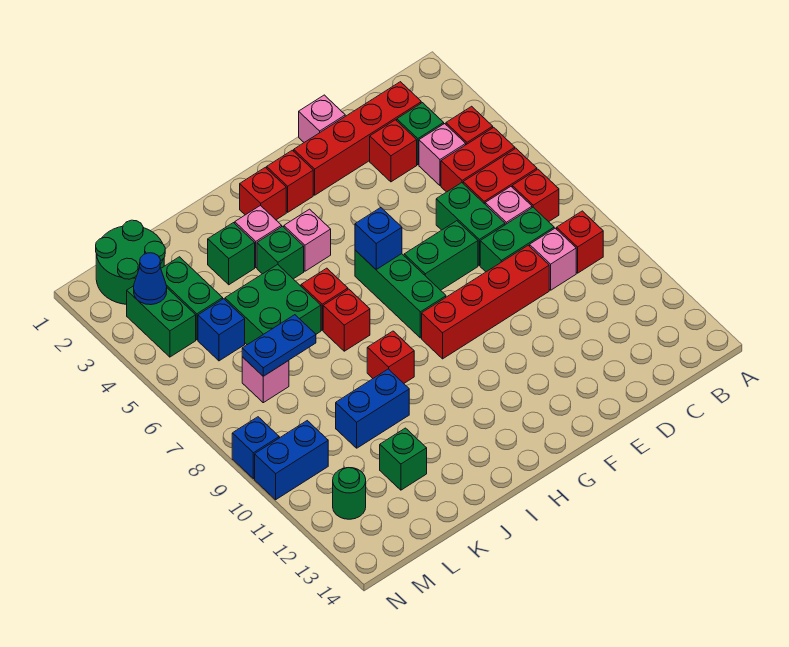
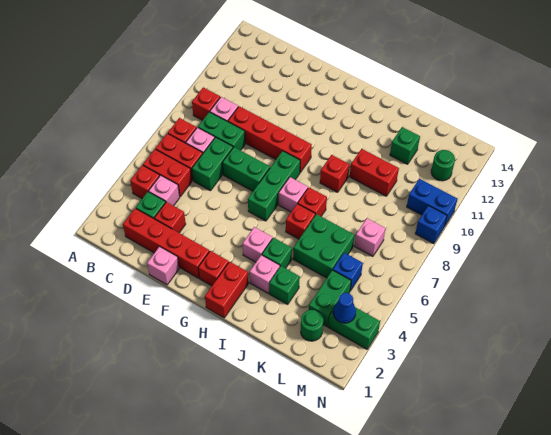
blue brick G6 level 2 -> none
red brick H2 level 1 -> red brick H1:H2 level 1
none -> pink brick H7 level 1
blue brick J10:K10 level 1 -> red brick J10:K10 level 1
blue plate K7:L7 level 2 -> none
green round brick L1:M2 level 1 -> green round brick L2 level 1
green brick M3:M4 level 1 -> green brick M3:N3 level 1

